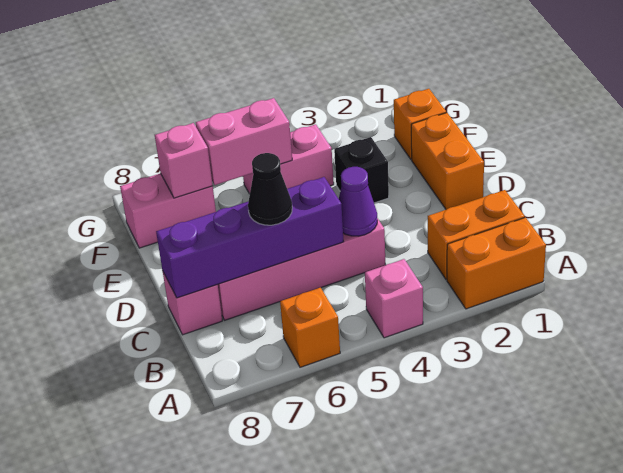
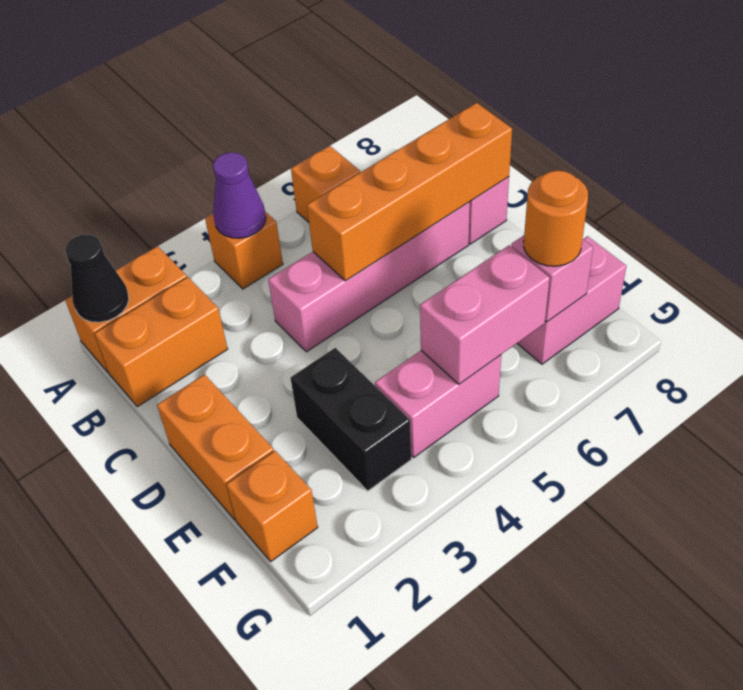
pink brick A4 level 1 -> orange brick A4 level 1
purple cone C4 level 2 -> purple cone A4 level 2
purple brick C5:C8 level 2 -> orange brick C5:C8 level 2
black cone C6 level 3 -> black cone A1 level 2
black brick E3 level 1 -> black brick E3:F3 level 1
none -> orange round brick F7 level 3

